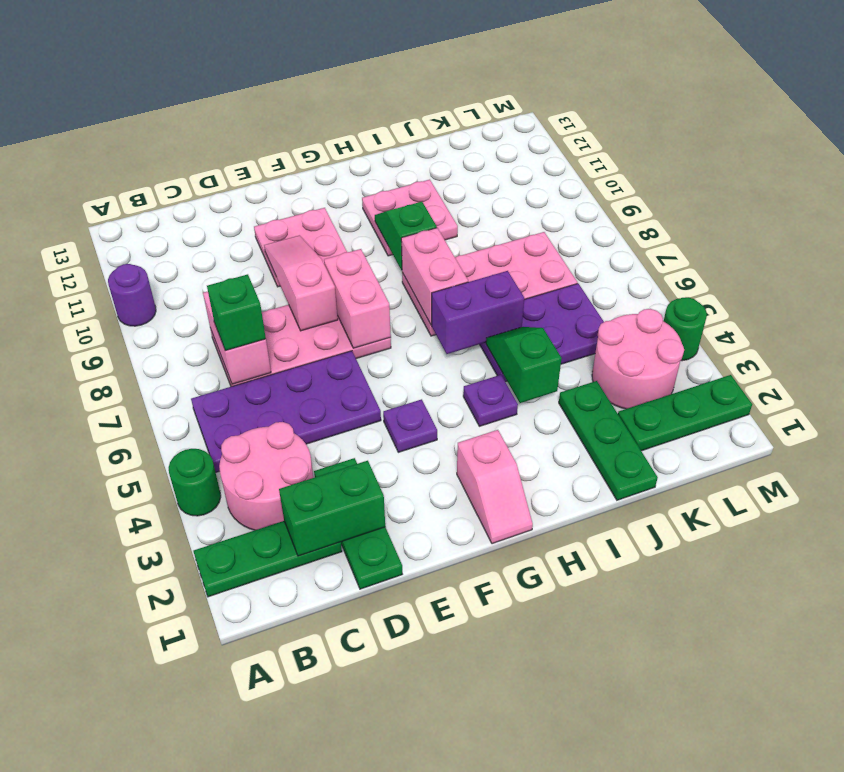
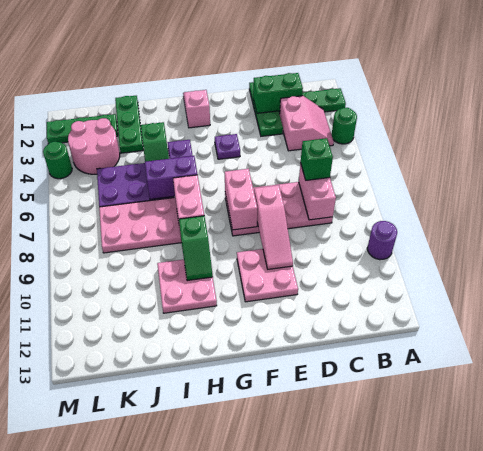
pink round brick B3:C4 level 1 -> pink slope B3:C4 level 1 top C
purple plate B5:E6 level 1 -> none

